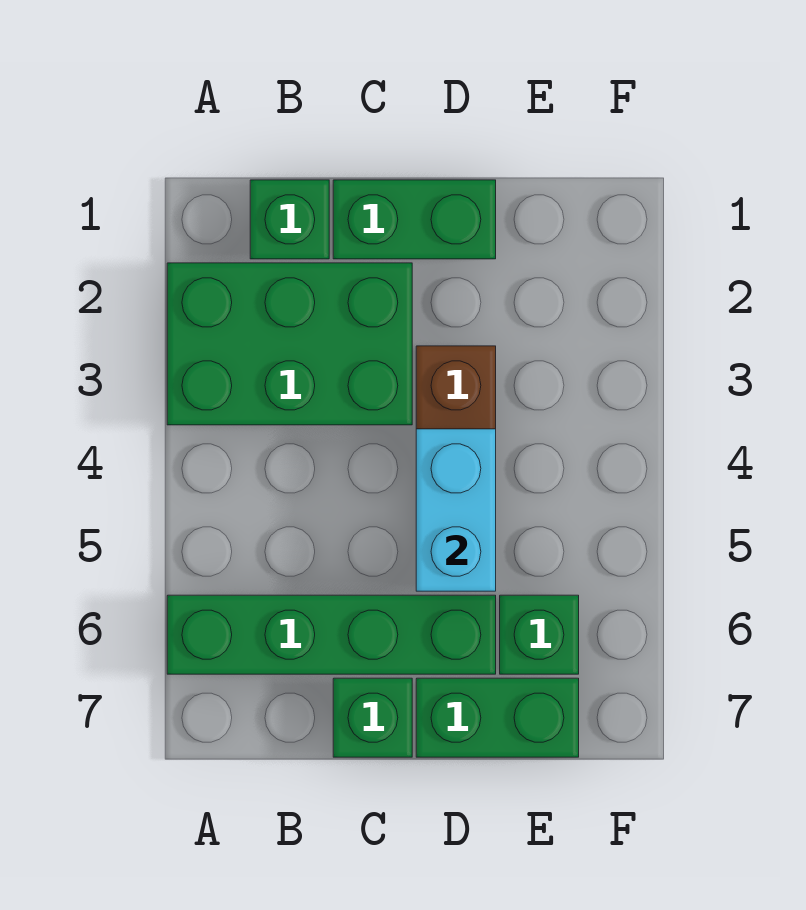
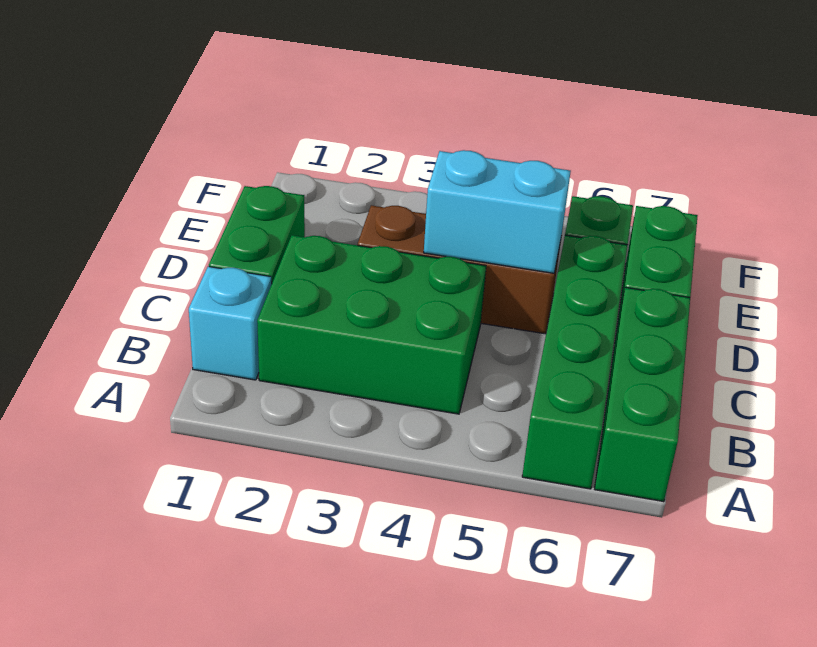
green brick A2:C3 level 1 -> green brick B2:C4 level 1
green brick B1 level 1 -> cyan brick B1 level 1
green brick C7 level 1 -> green brick A7:C7 level 1

